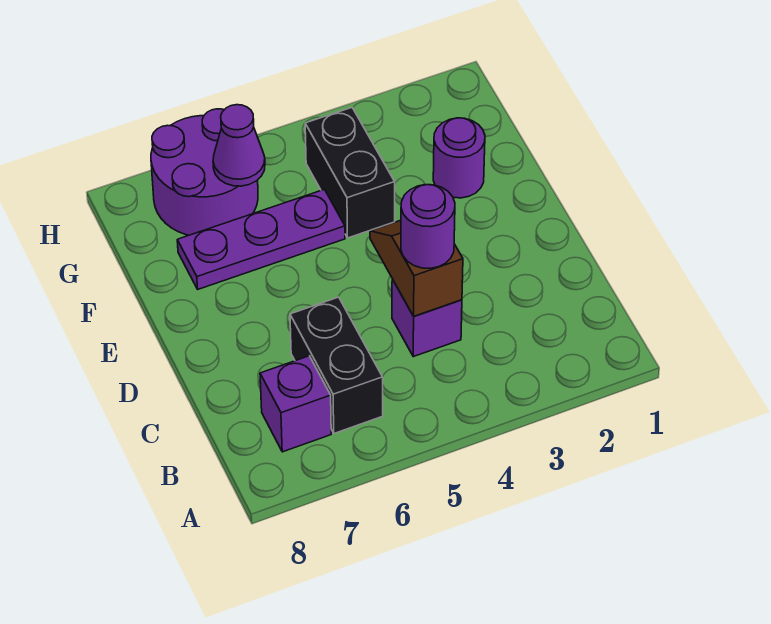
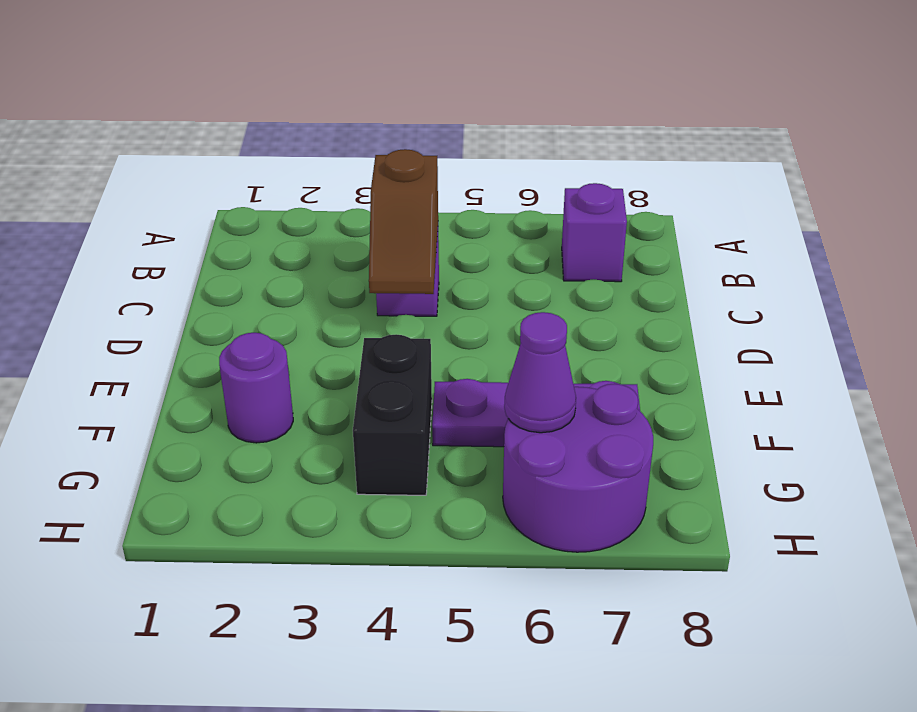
black brick B6:C6 level 1 -> none
purple round brick C4 level 3 -> none

